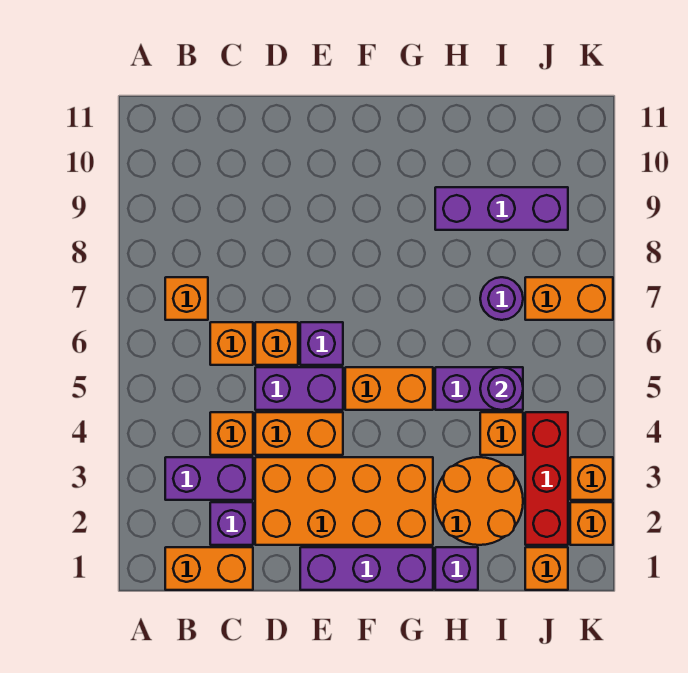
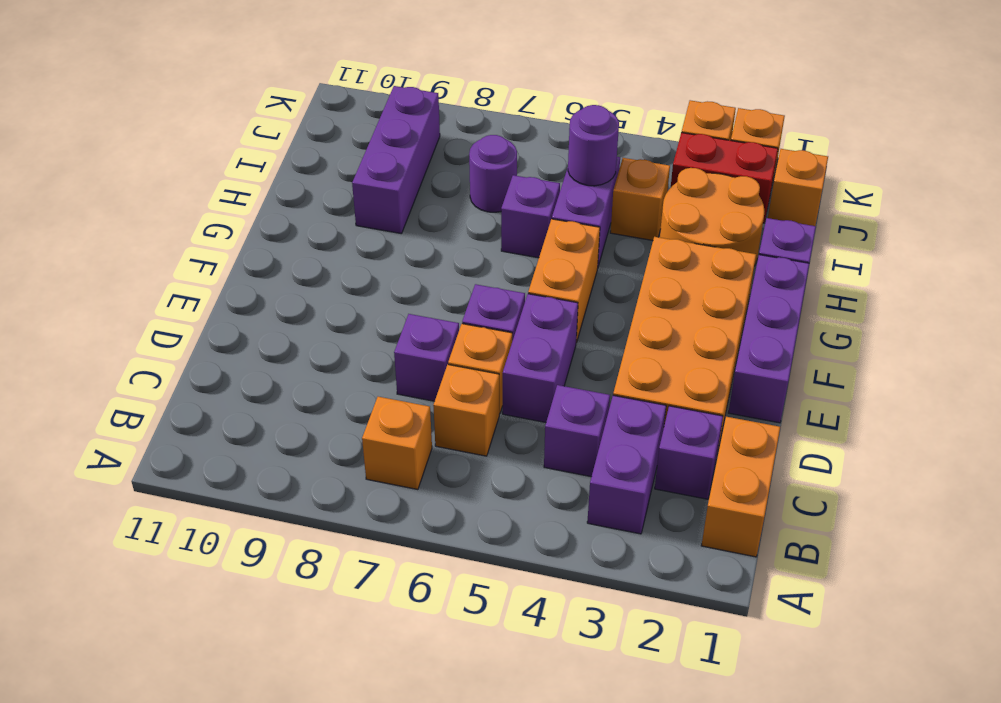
orange brick C4 level 1 -> purple brick C4 level 1
orange brick D4:E4 level 1 -> none
none -> purple brick D7 level 1
none -> purple brick H6 level 1
red brick J2:J4 level 1 -> red brick J2:J3 level 1
orange brick J7:K7 level 1 -> none

